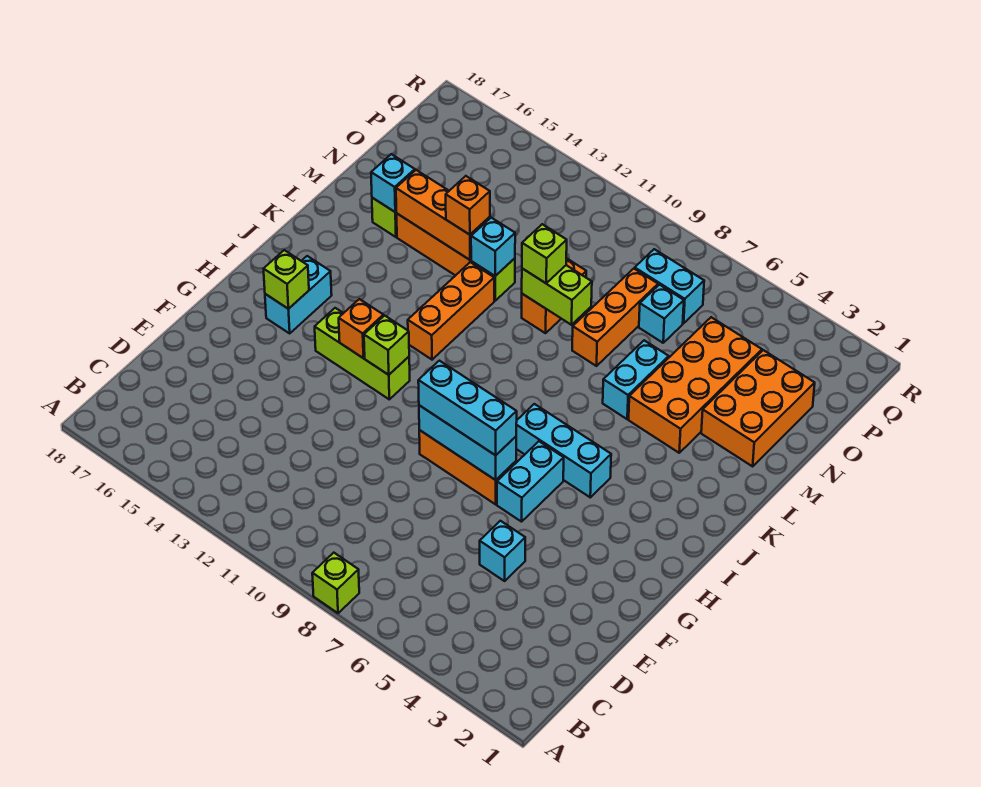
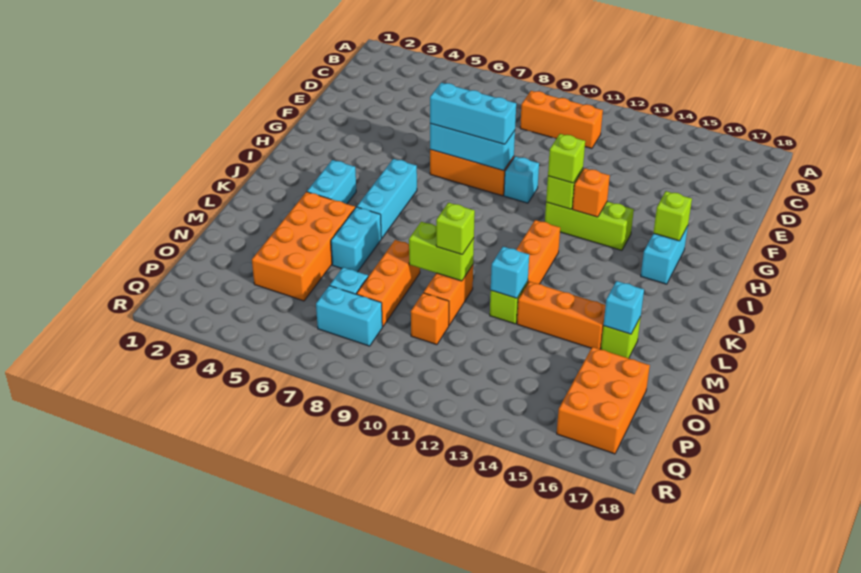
lime brick A8 level 1 -> lime brick H12 level 3
cyan brick E5 level 1 -> cyan brick G10 level 1
cyan brick G6:H6 level 1 -> cyan brick J4:K4 level 1
cyan brick I5:I7 level 1 -> cyan brick I6:K6 level 1
orange brick M2:O3 level 1 -> orange brick O16:Q17 level 1
orange brick M13:M15 level 2 -> orange brick C9:C11 level 1
orange brick M13 level 3 -> orange brick O10 level 1

